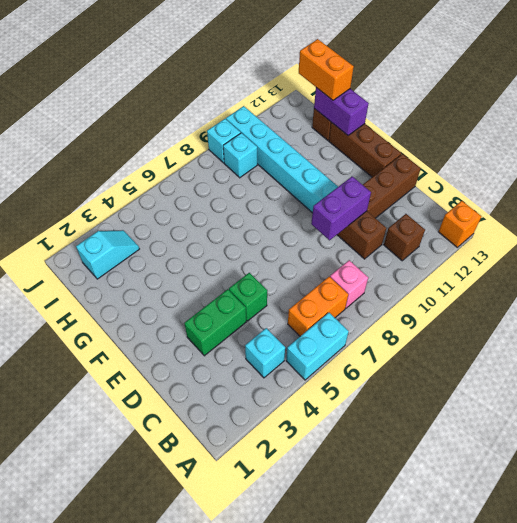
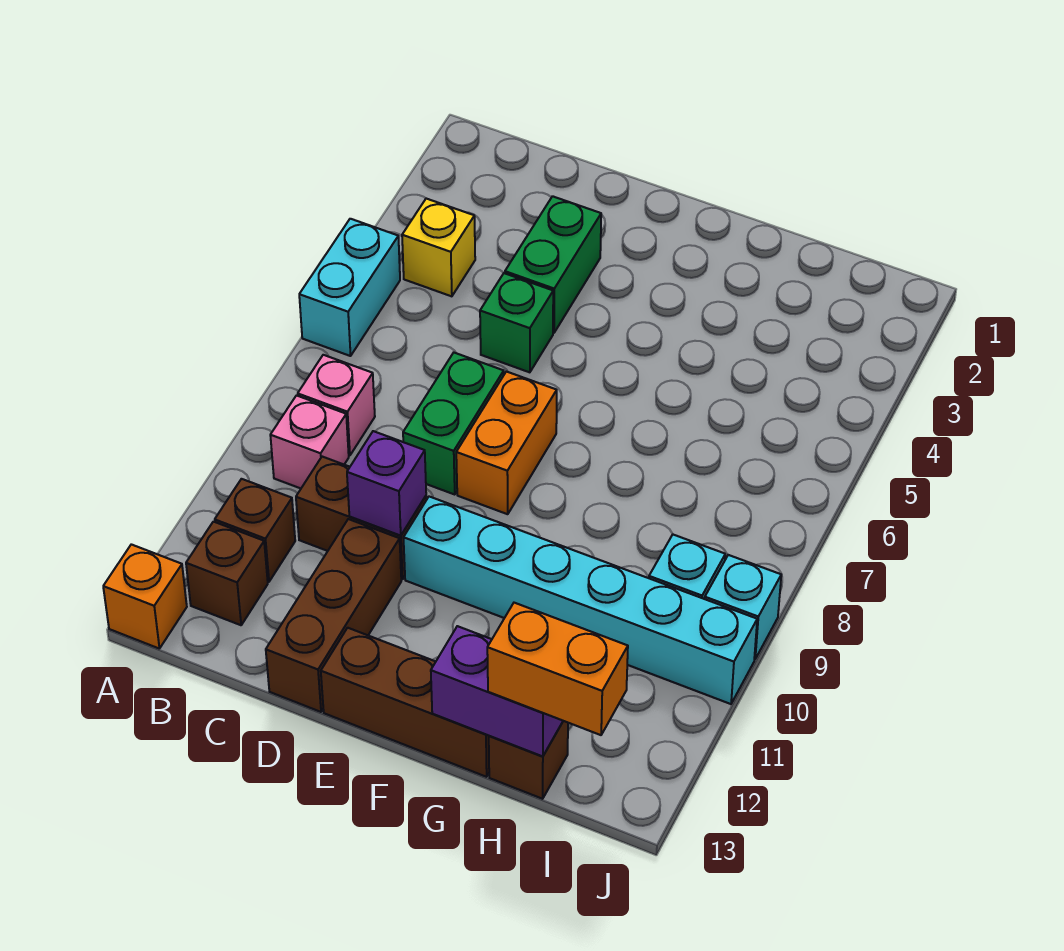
cyan brick B4 level 1 -> yellow brick B4 level 1
orange brick B6:B7 level 1 -> orange brick E7:E8 level 1
none -> pink brick B9 level 1
none -> brown brick B12 level 1
none -> green brick D7:D8 level 1
purple brick D9:D10 level 2 -> purple brick D10 level 2
cyan slope I2:I3 level 1 top 2 -> none

